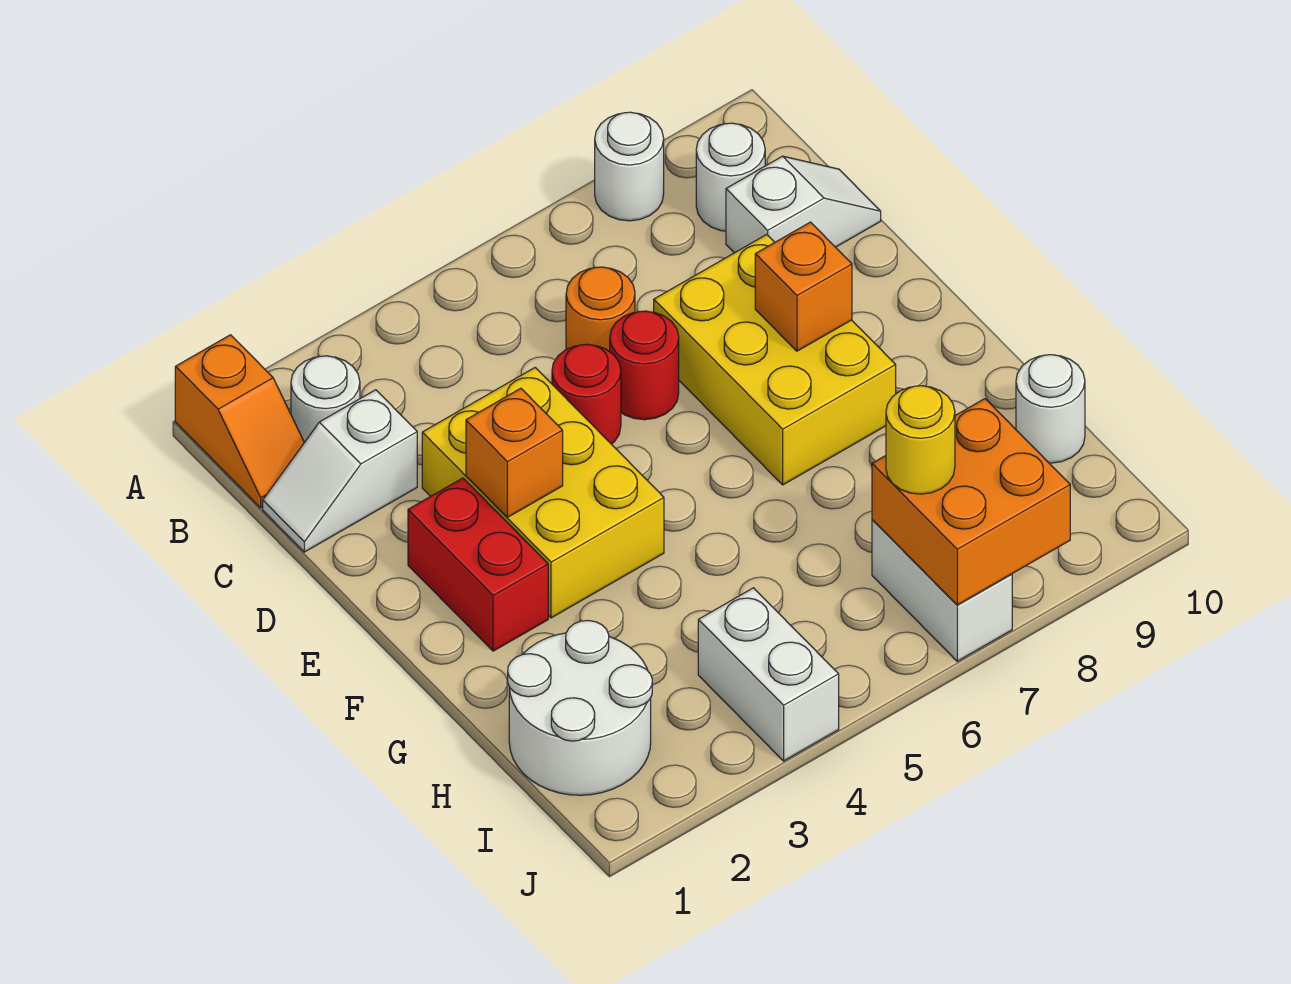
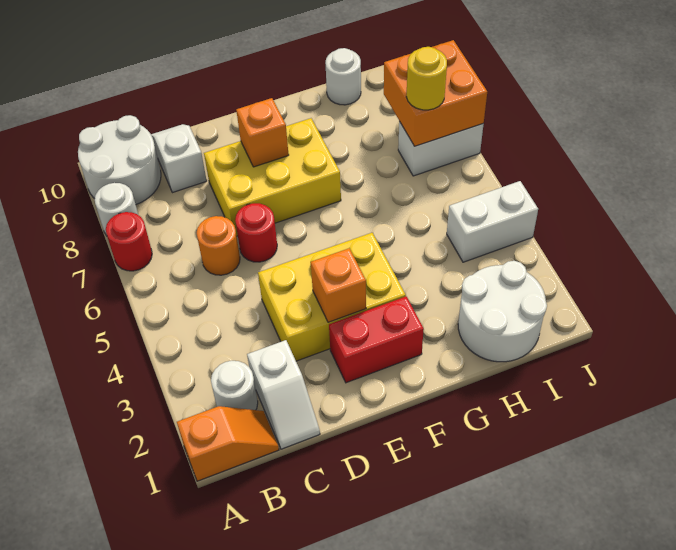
white round brick B9 level 1 -> white round brick A9:B10 level 1
red round brick D5 level 1 -> red round brick A7 level 1

